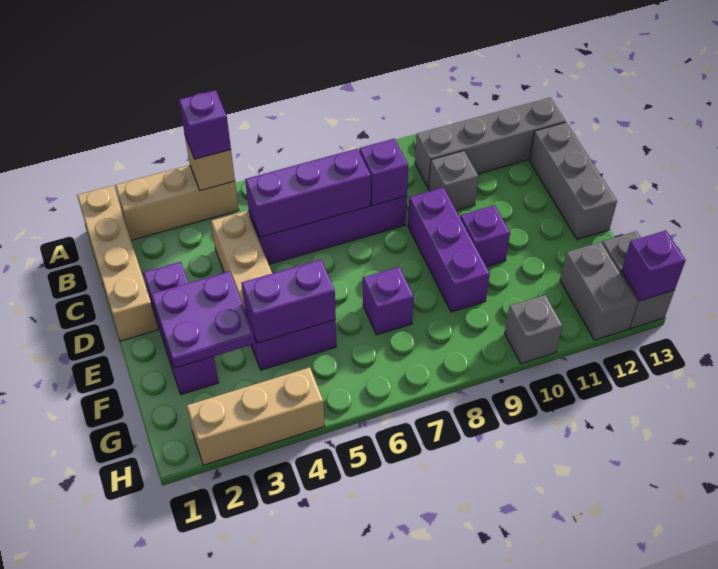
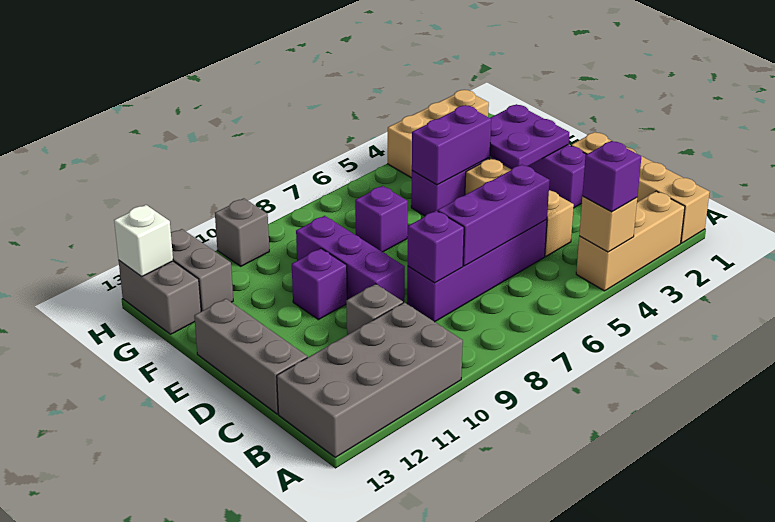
grey brick B10:B13 level 1 -> grey brick A10:B13 level 1
purple brick H13 level 2 -> white brick H13 level 2

